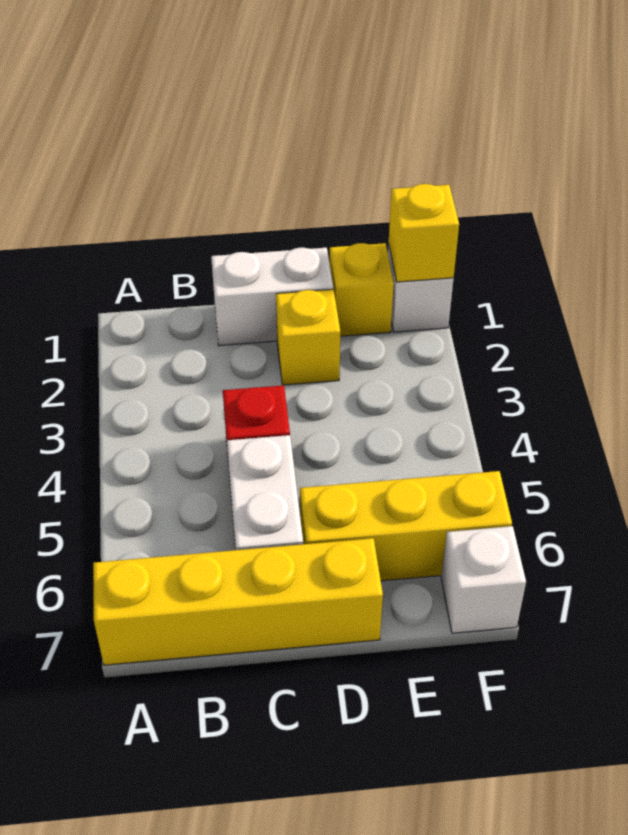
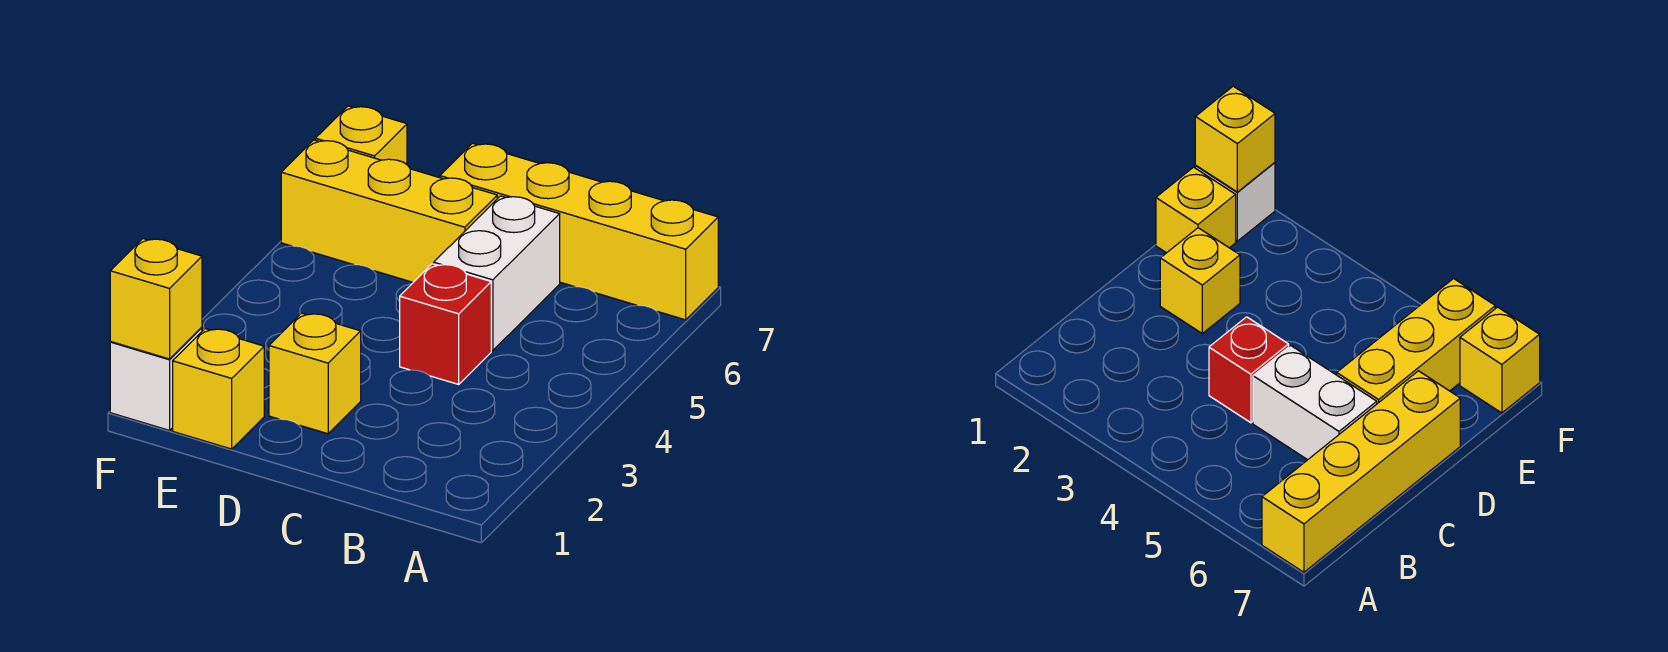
white brick C1:D1 level 1 -> none
white brick F7 level 1 -> yellow brick F7 level 1

